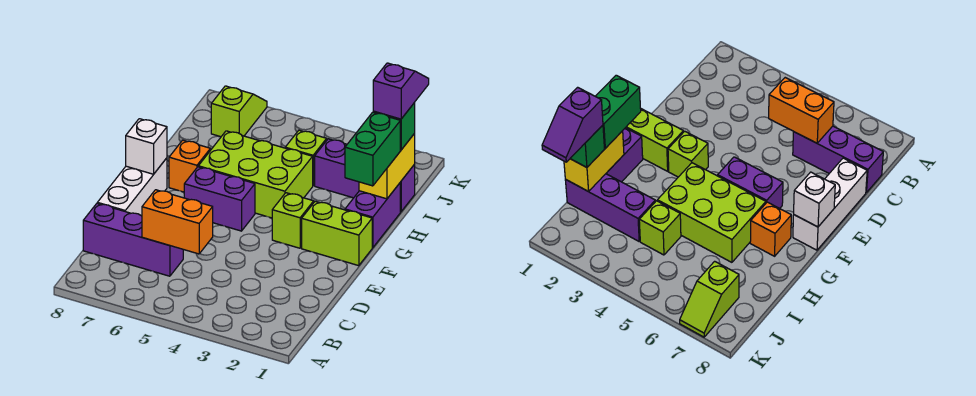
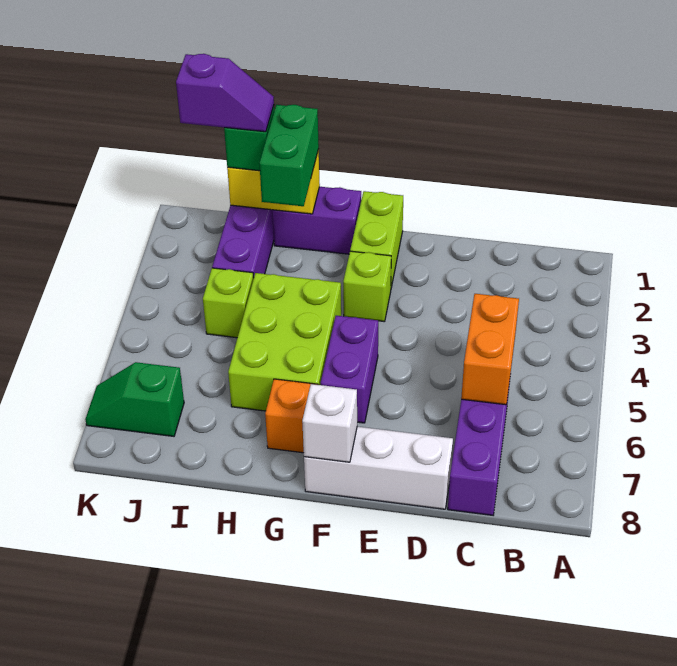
green brick G1:H1 level 3 -> green brick H1:H2 level 3
purple slope I1:J1 level 4 top I -> purple slope I1:J1 level 4 top J
lime slope J7:K7 level 1 top J -> green slope J7:K7 level 1 top J

